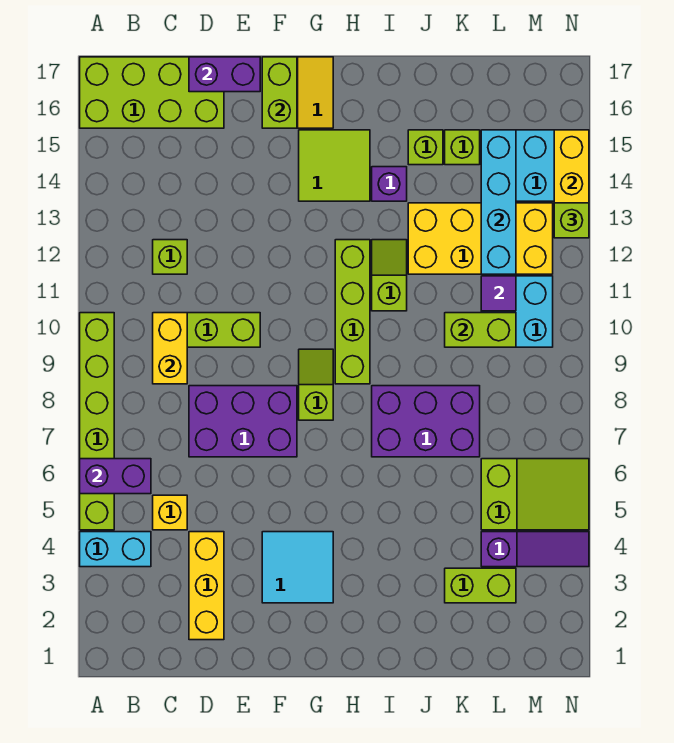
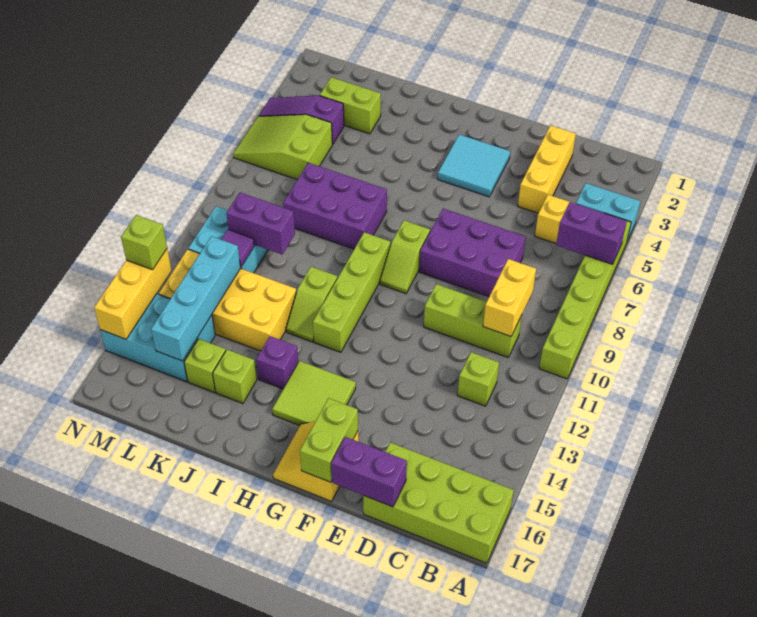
lime brick K10:L10 level 2 -> purple brick K10:L10 level 2

